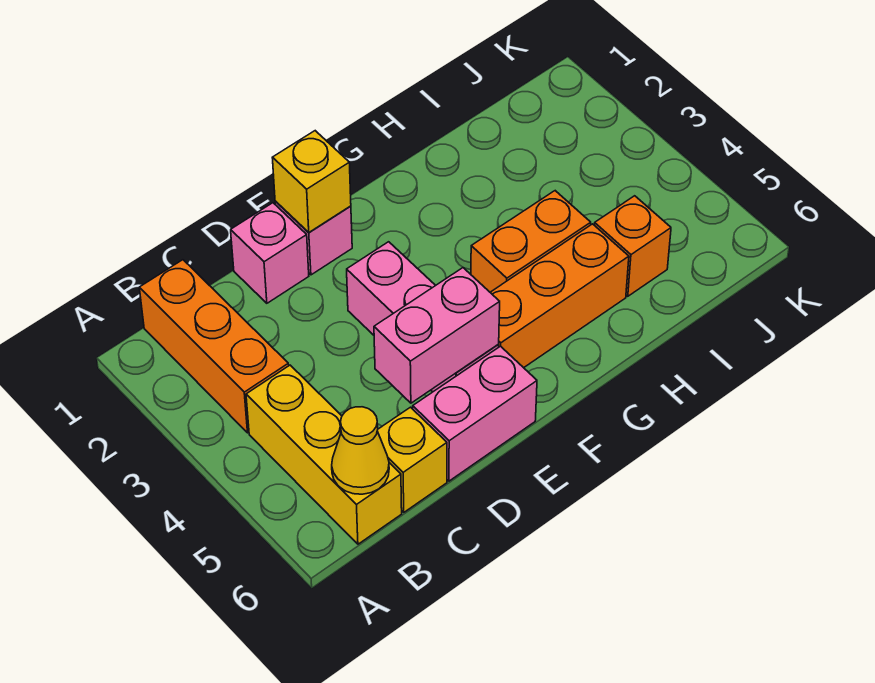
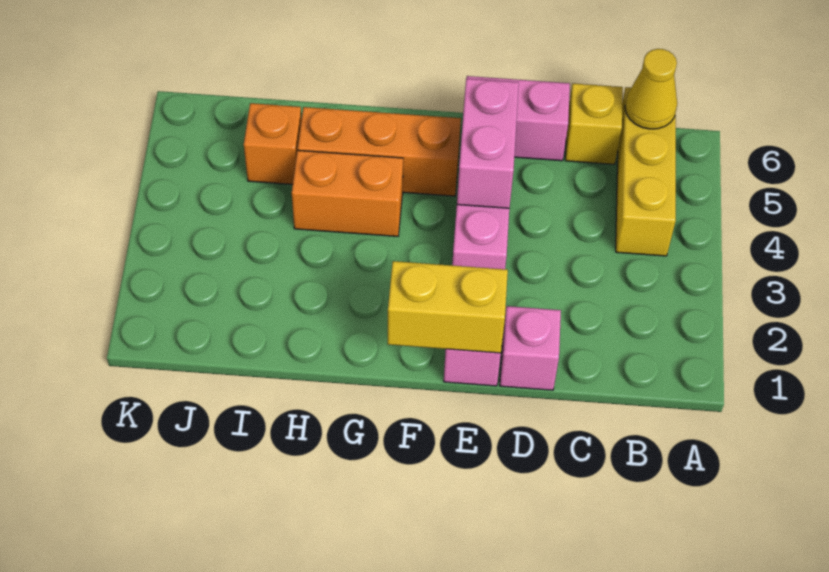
orange brick B1:B3 level 1 -> none
pink brick D5:E5 level 2 -> pink brick E4:E5 level 2
yellow brick E1 level 2 -> yellow brick E1:F1 level 2

